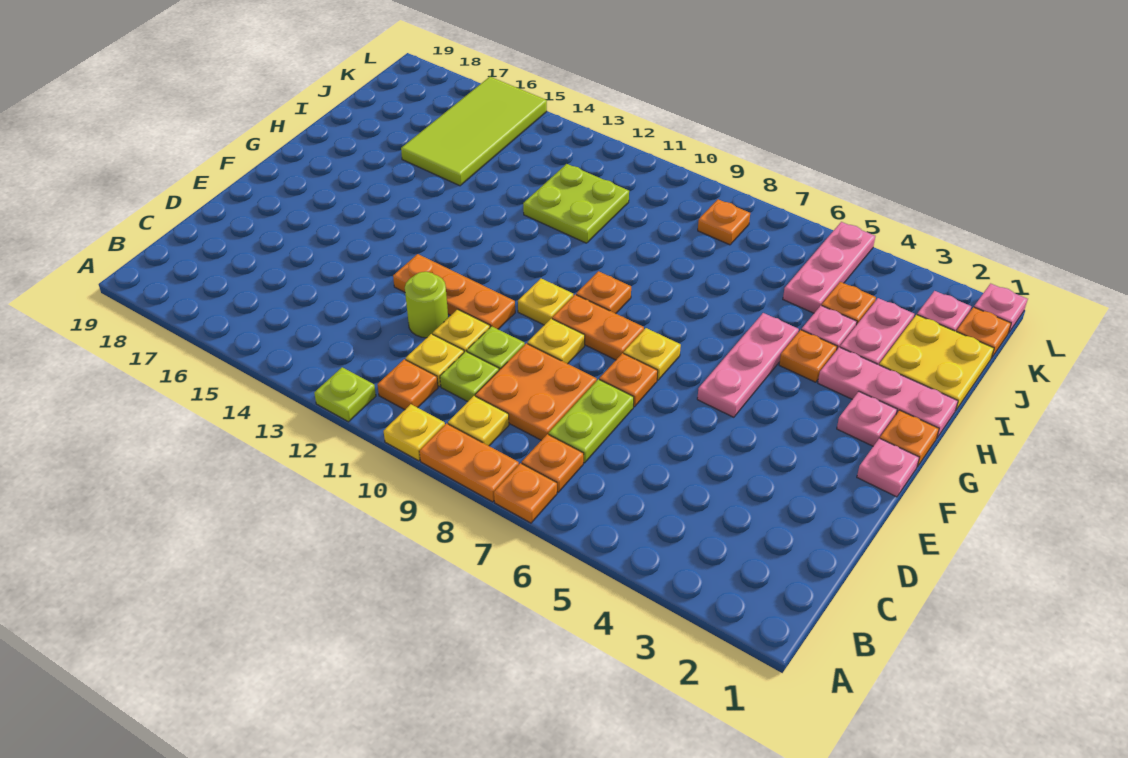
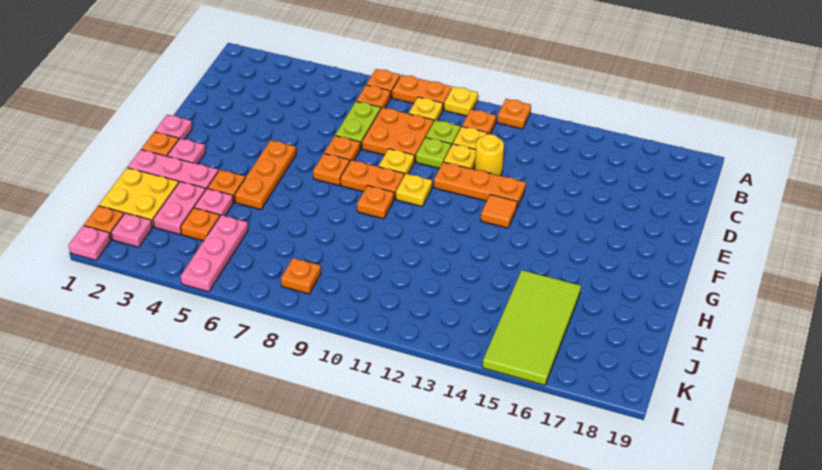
lime plate A12 level 1 -> orange plate A12 level 1
lime round brick D12 level 1 -> yellow round brick D12 level 1
pink plate F5:H5 level 1 -> orange plate F5:H5 level 1
yellow plate F7 level 1 -> orange plate F7 level 1
none -> orange tile F13 level 1
lime plate I11:J12 level 1 -> none

